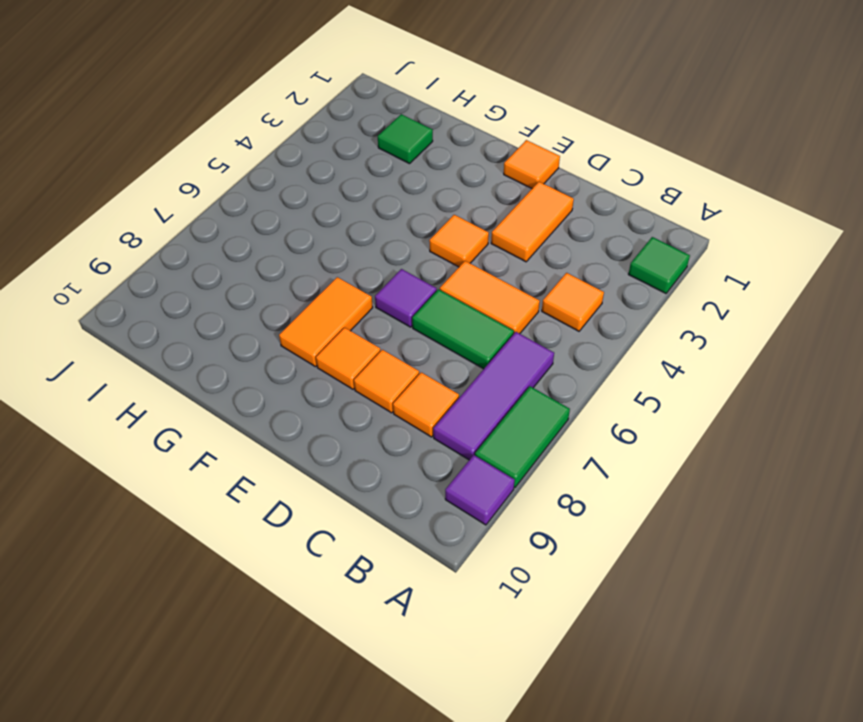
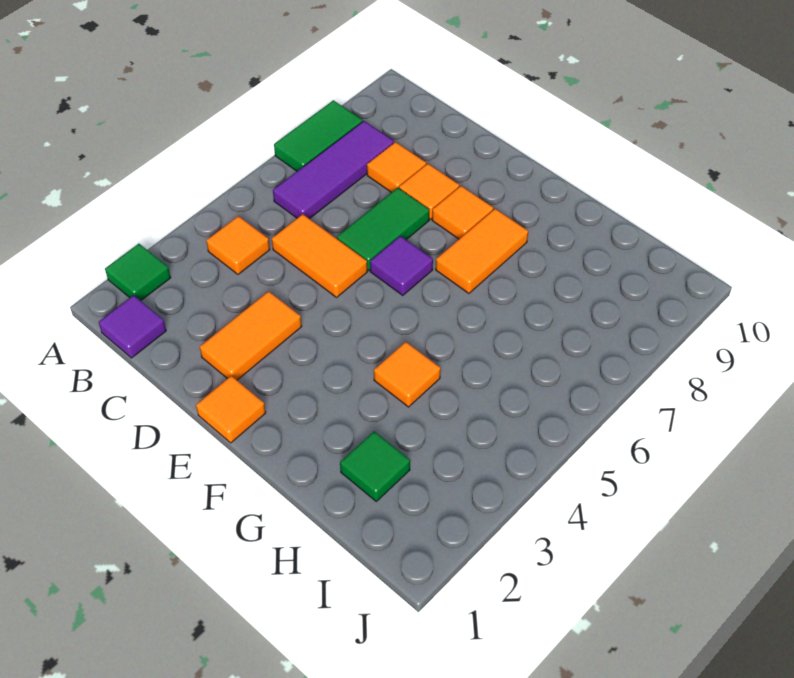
purple tile A9 level 1 -> purple tile B1 level 1
green tile C6:D6 level 1 -> green tile D6:D7 level 1
orange tile E4 level 1 -> orange tile G4 level 1

